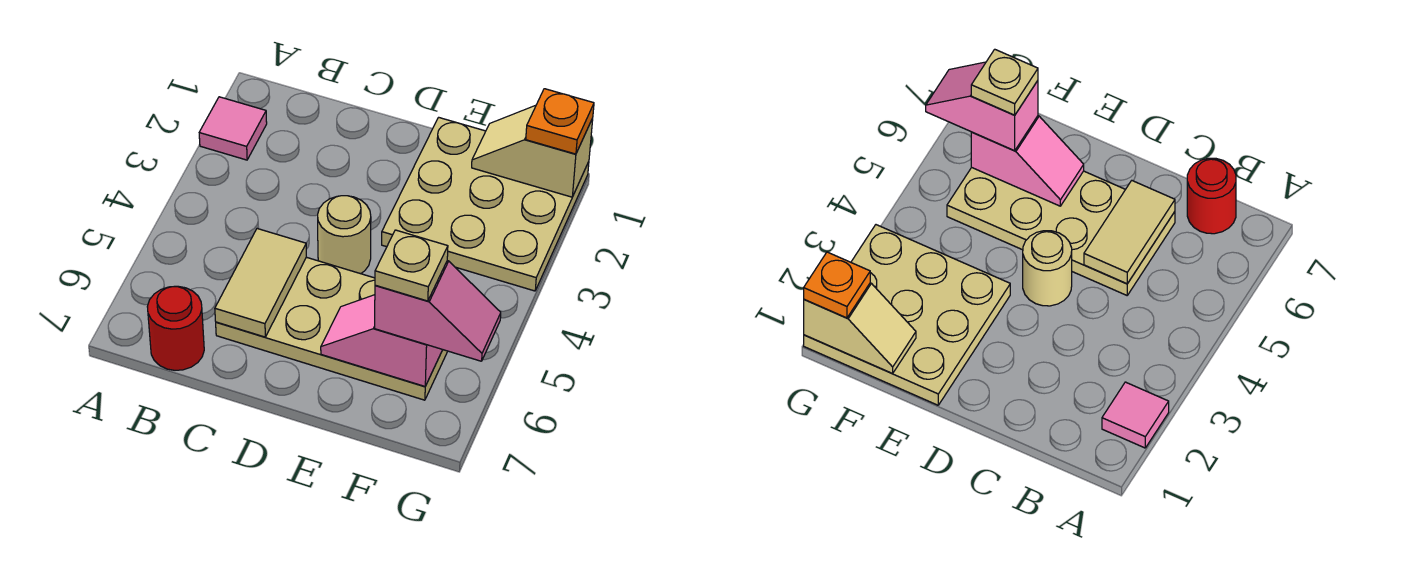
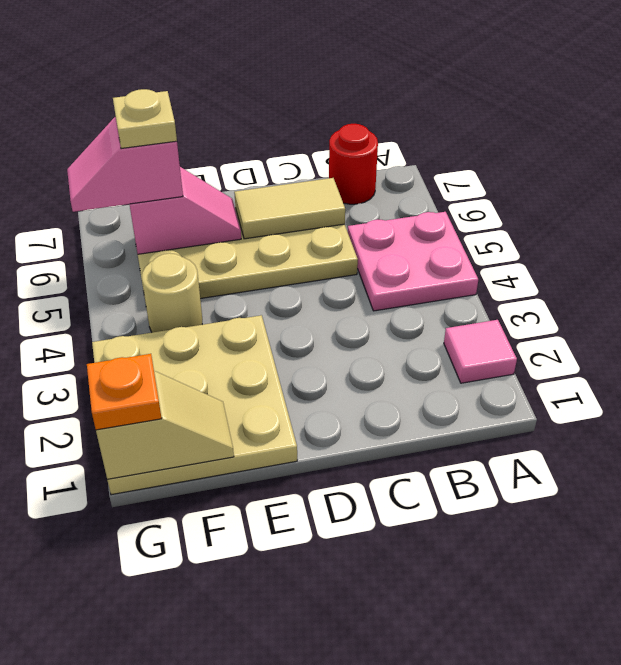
none -> pink plate A4:B5 level 1
tan tile C5:C6 level 2 -> tan tile C6:D6 level 2
tan round brick D4 level 1 -> tan round brick F4 level 1

